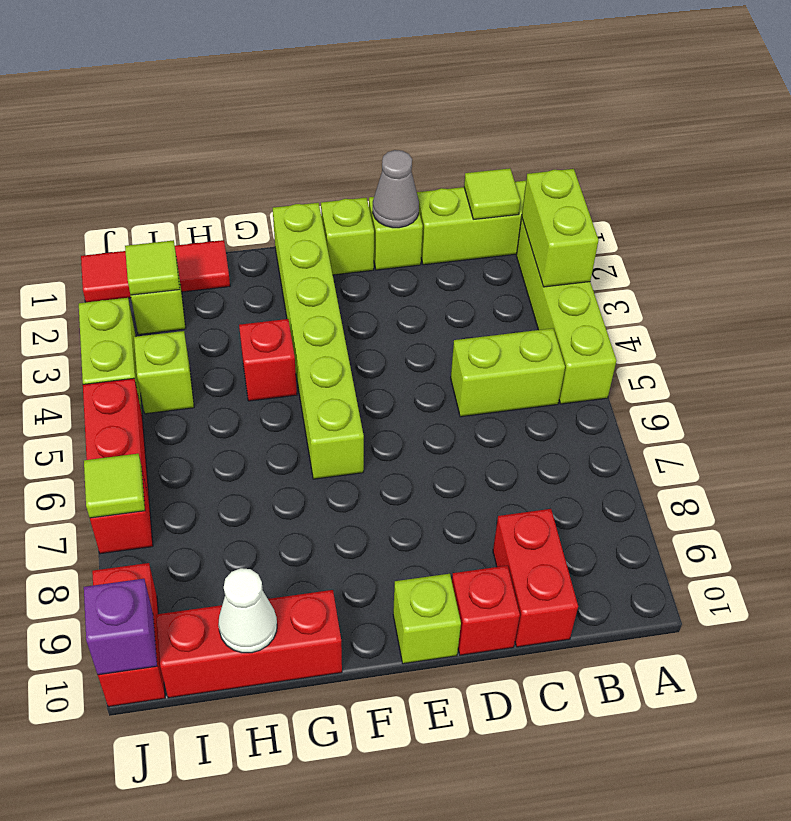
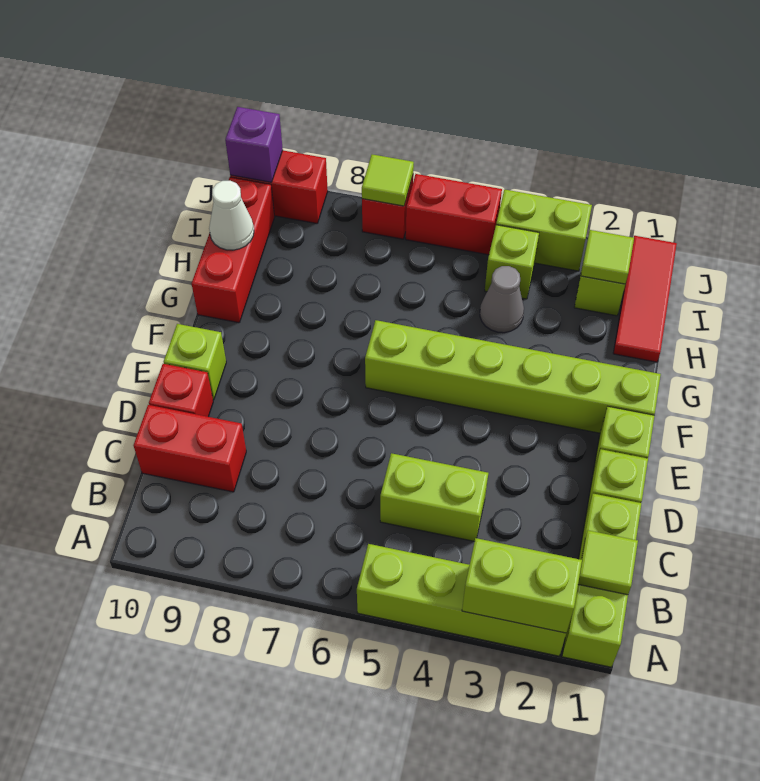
lime brick B5:C5 level 1 -> lime brick C4:C5 level 1
grey cone D1 level 2 -> grey cone H4 level 1
red brick G4 level 1 -> none

